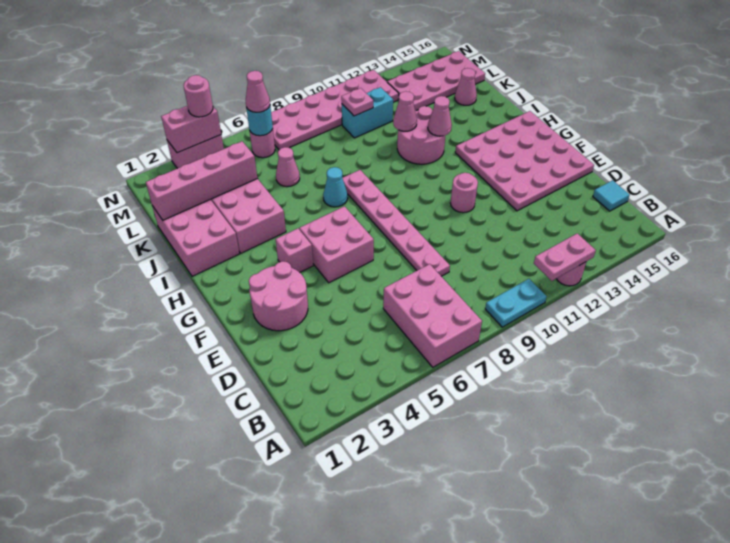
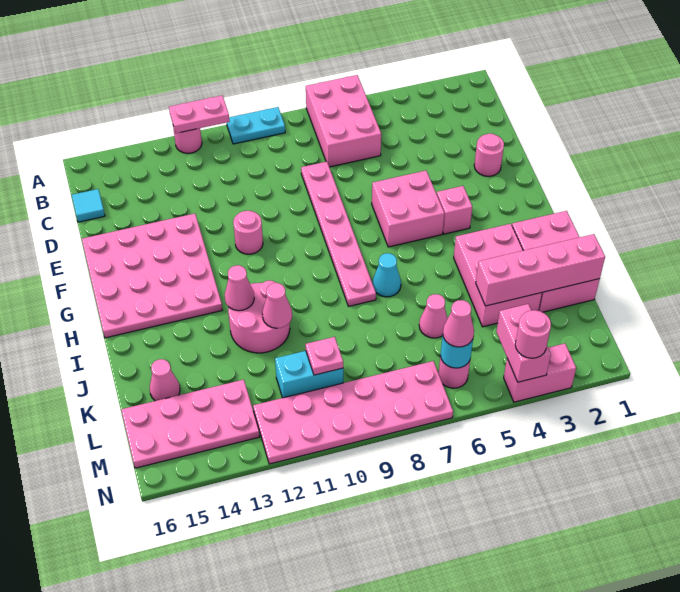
pink round brick E2:F3 level 1 -> pink round brick E2 level 1
pink brick N3:N4 level 2 -> pink brick M4:N4 level 2

